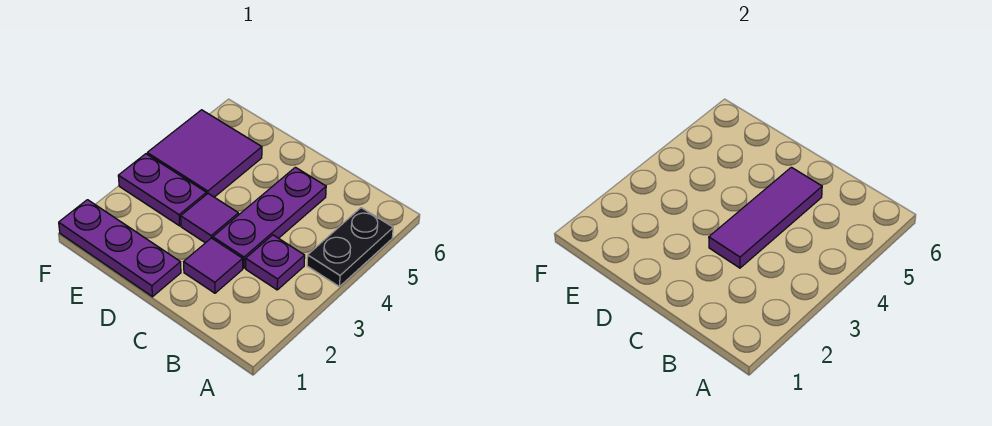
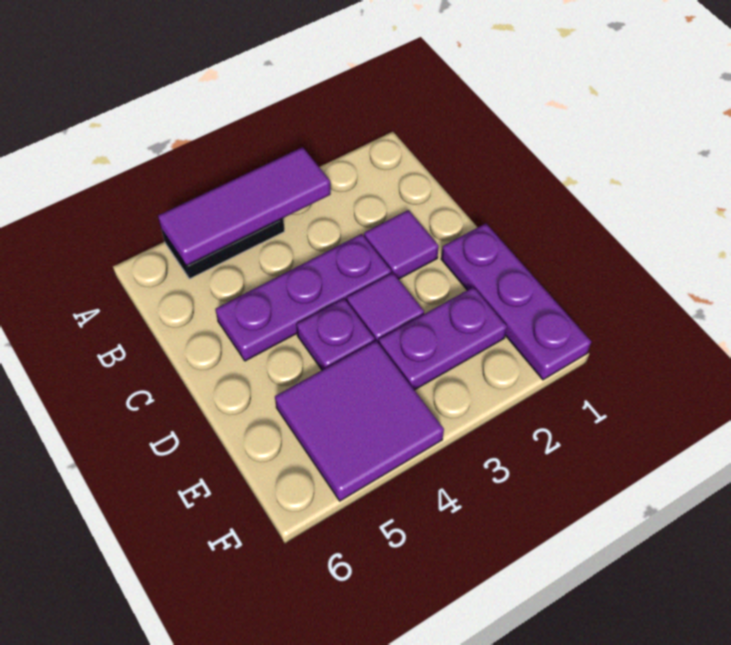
purple plate B3 level 1 -> purple plate D4 level 1
purple tile C3:C5 level 2 -> purple tile A3:A5 level 2
purple plate E3:F3 level 1 -> purple plate E2:E3 level 1

